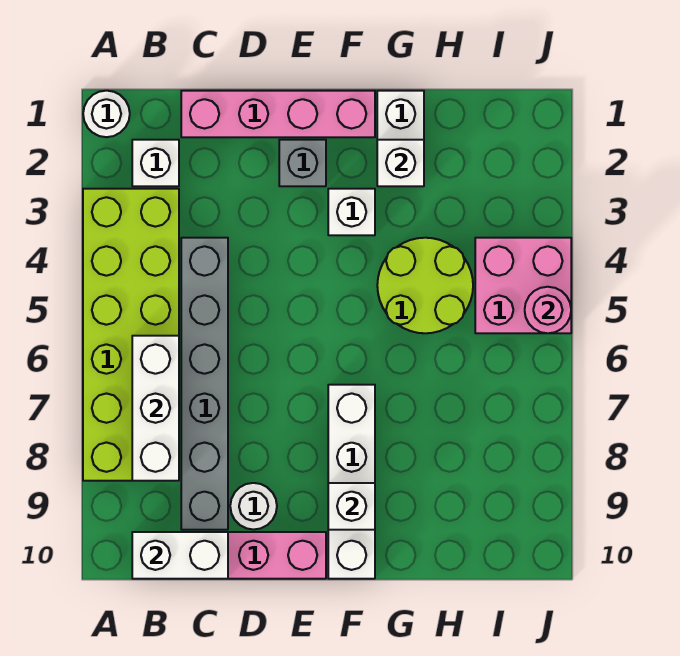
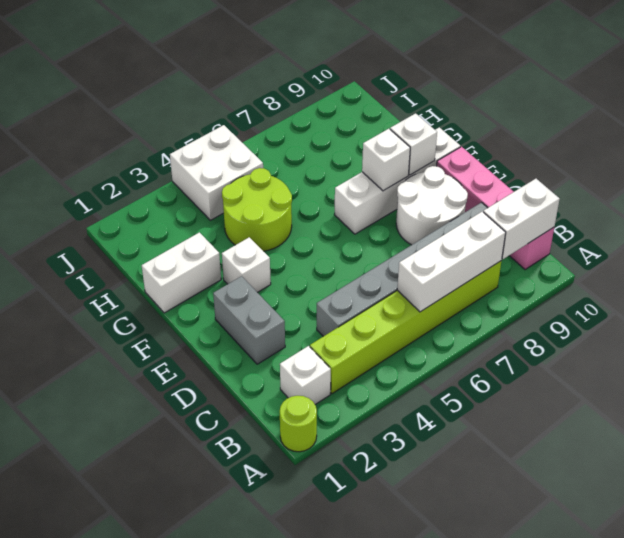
white round brick A1 level 1 -> lime round brick A1 level 1
lime brick A3:B8 level 1 -> lime brick B3:B8 level 1
white brick B10:C10 level 2 -> white brick B9:B10 level 2
pink brick C1:F1 level 1 -> none
white round brick D9 level 1 -> white round brick D8:E9 level 1
grey brick E2 level 1 -> grey brick D2:E2 level 1
white brick G2 level 2 -> white brick F8 level 2
pink brick I4:J5 level 1 -> white brick I4:J5 level 1
pink round brick J5 level 2 -> none

